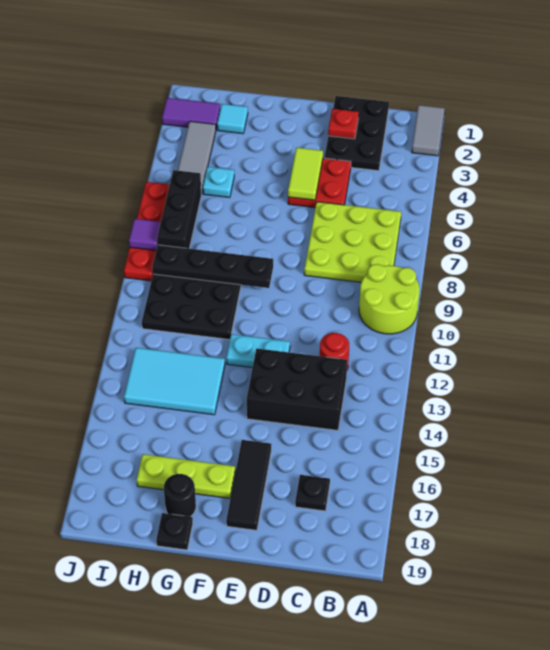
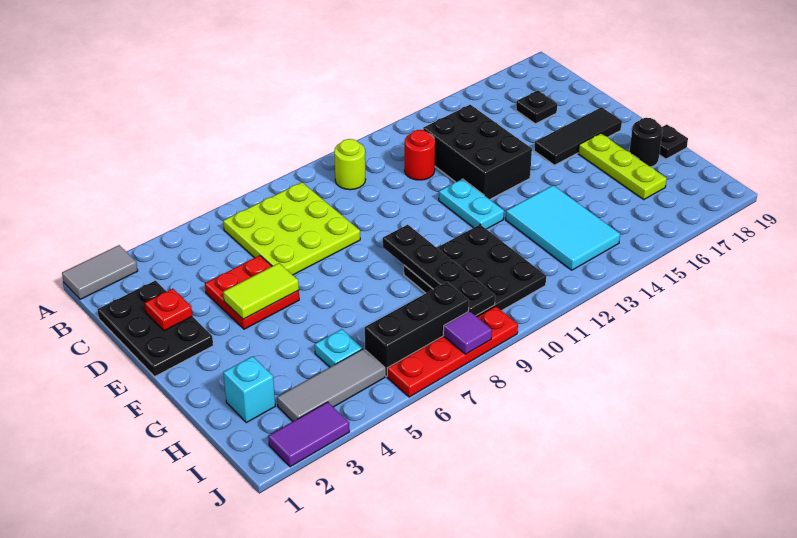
lime round brick A9:B10 level 1 -> lime round brick B10 level 1
black plate C1:D3 level 1 -> black plate C1:E2 level 1
cyan tile H2 level 1 -> cyan brick H2 level 1
purple tile I2:J2 level 1 -> purple tile J2:J3 level 1

